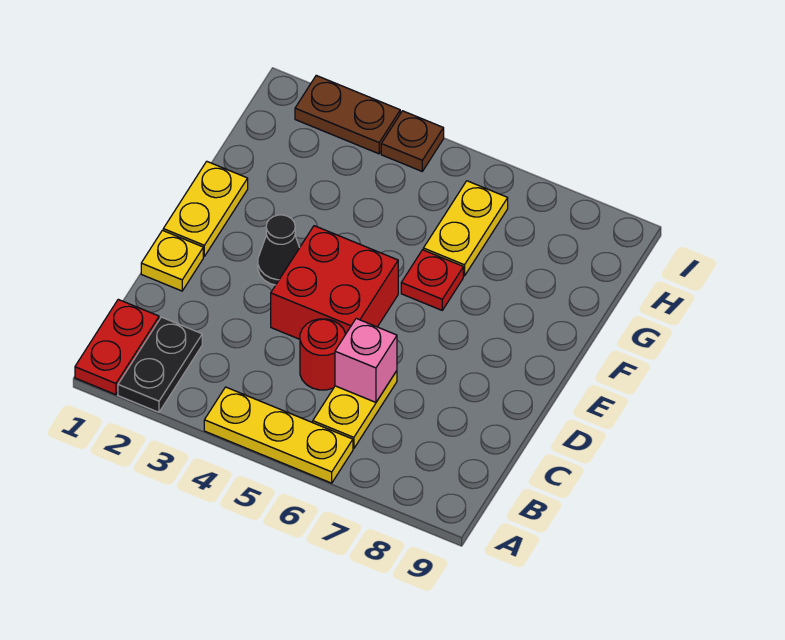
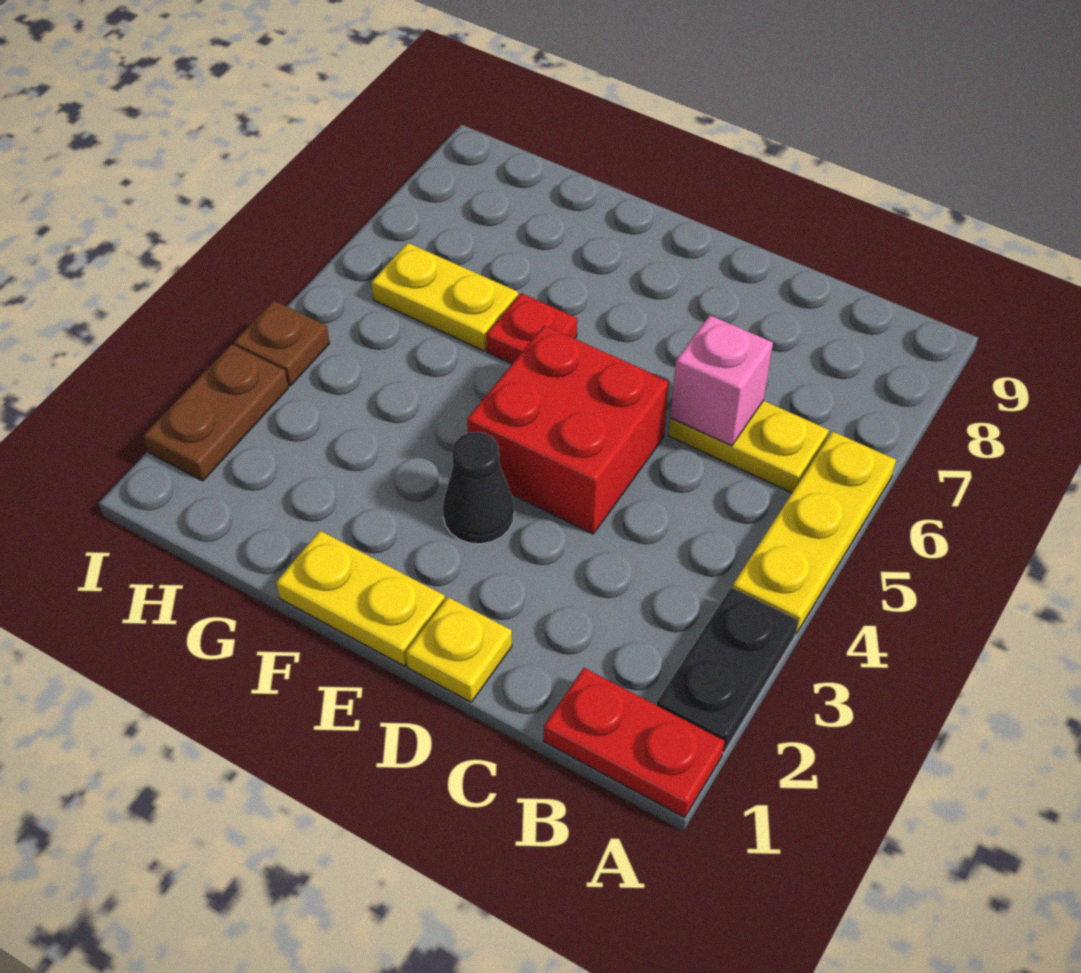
black plate A2:B2 level 1 -> black plate A2:A3 level 1
red round brick C5 level 1 -> none

